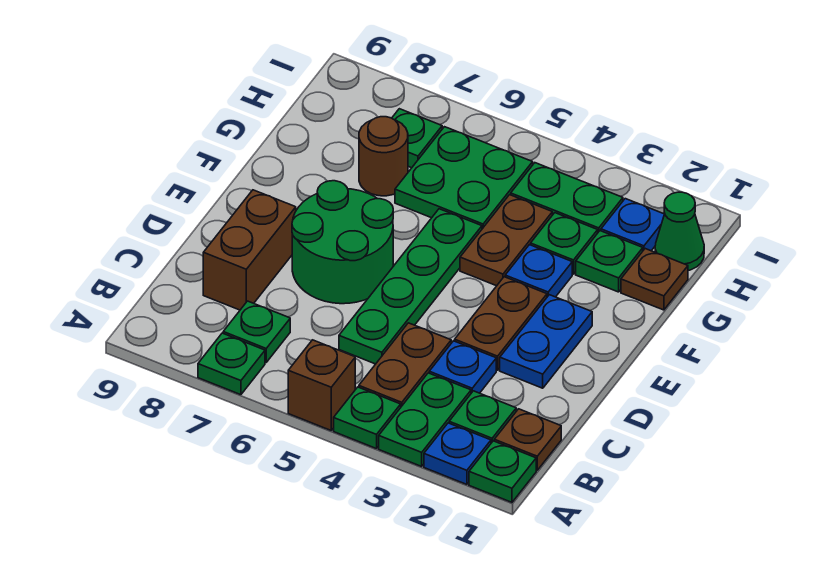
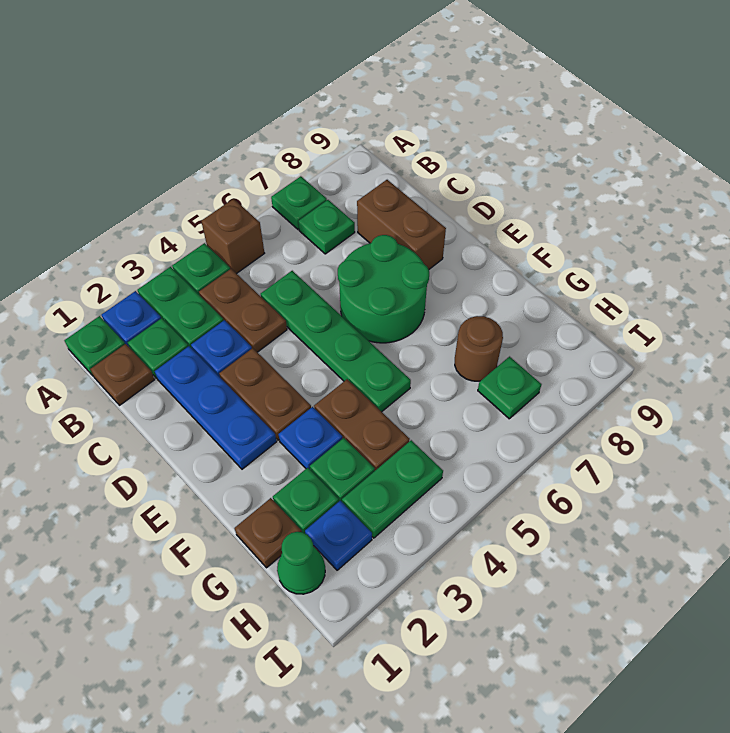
blue plate D2:E2 level 1 -> blue plate C2:E2 level 1
green plate G5:H6 level 1 -> none

